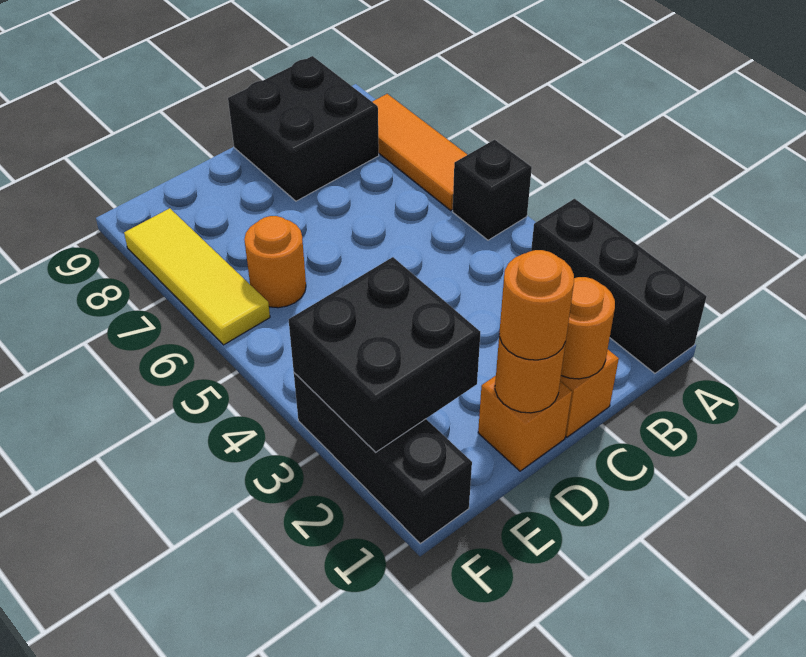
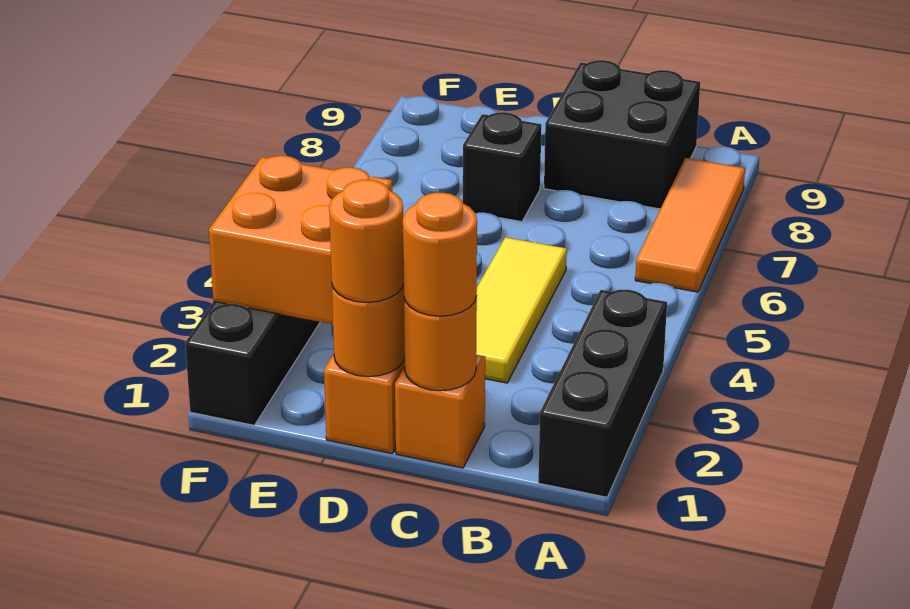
black brick A5 level 1 -> black brick D7 level 1
black brick E2:F3 level 2 -> orange brick E2:F3 level 2
orange round brick E6 level 1 -> orange round brick C1 level 3
yellow tile F6:F8 level 1 -> yellow tile C3:C5 level 1

